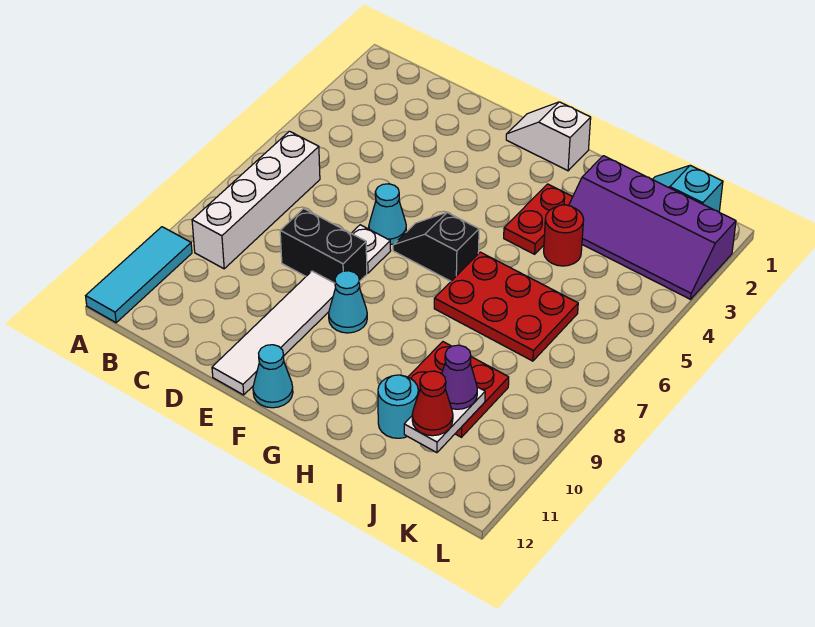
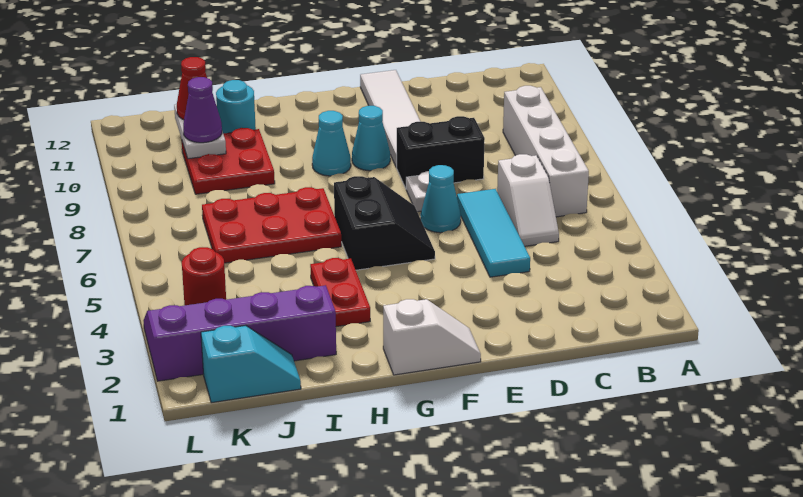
cyan tile A10:A12 level 1 -> cyan tile D4:D6 level 1
none -> white slope C5:C6 level 1 top 6
black slope F6:G6 level 1 top G -> black slope F5:G6 level 1 top G
cyan cone F12 level 1 -> cyan cone G9 level 1
red round brick I4 level 1 -> red round brick K4 level 1

